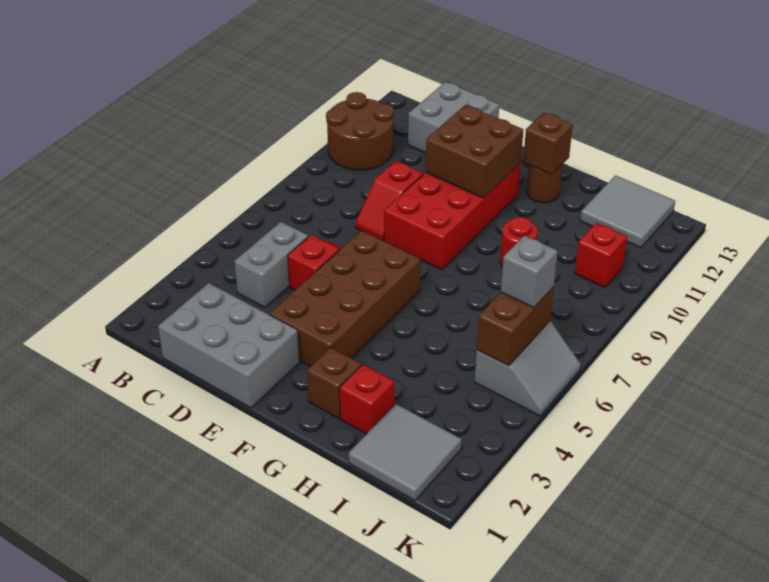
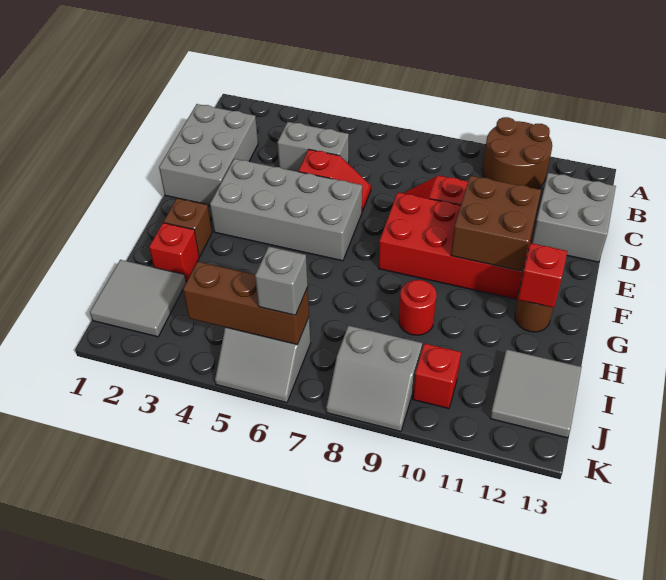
brown brick E3:F6 level 1 -> grey brick E3:F6 level 1
brown brick G12 level 2 -> red brick G12 level 2
brown brick J5:J6 level 2 -> brown brick J4:J6 level 2
none -> grey slope J8:K9 level 1 top J

